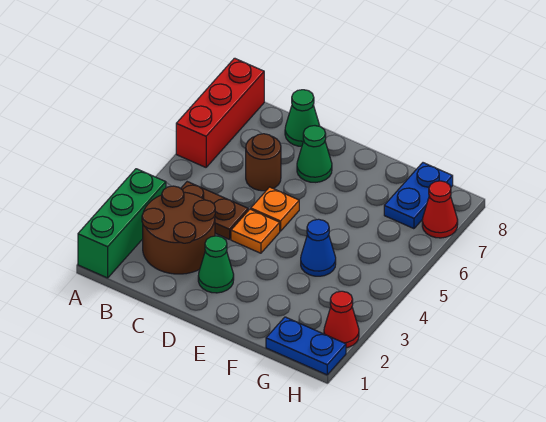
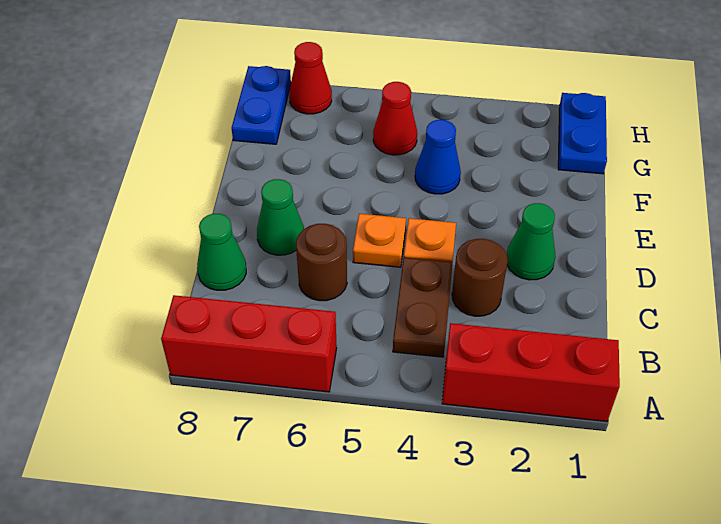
green brick A1:A3 level 1 -> red brick A1:A3 level 1
brown round brick B2:C3 level 1 -> brown round brick C3 level 1
blue plate G7:G8 level 1 -> blue plate G8:H8 level 1
red cone H2 level 1 -> red cone G5 level 1

